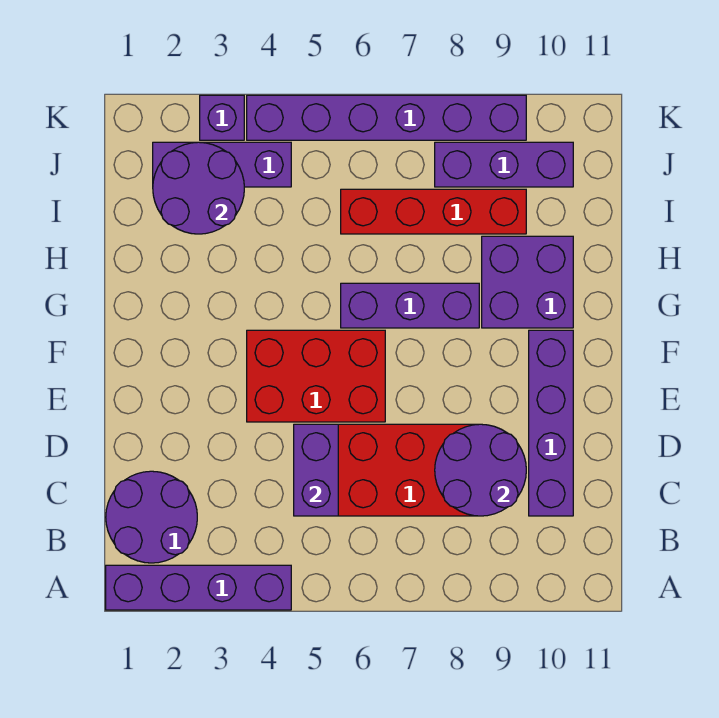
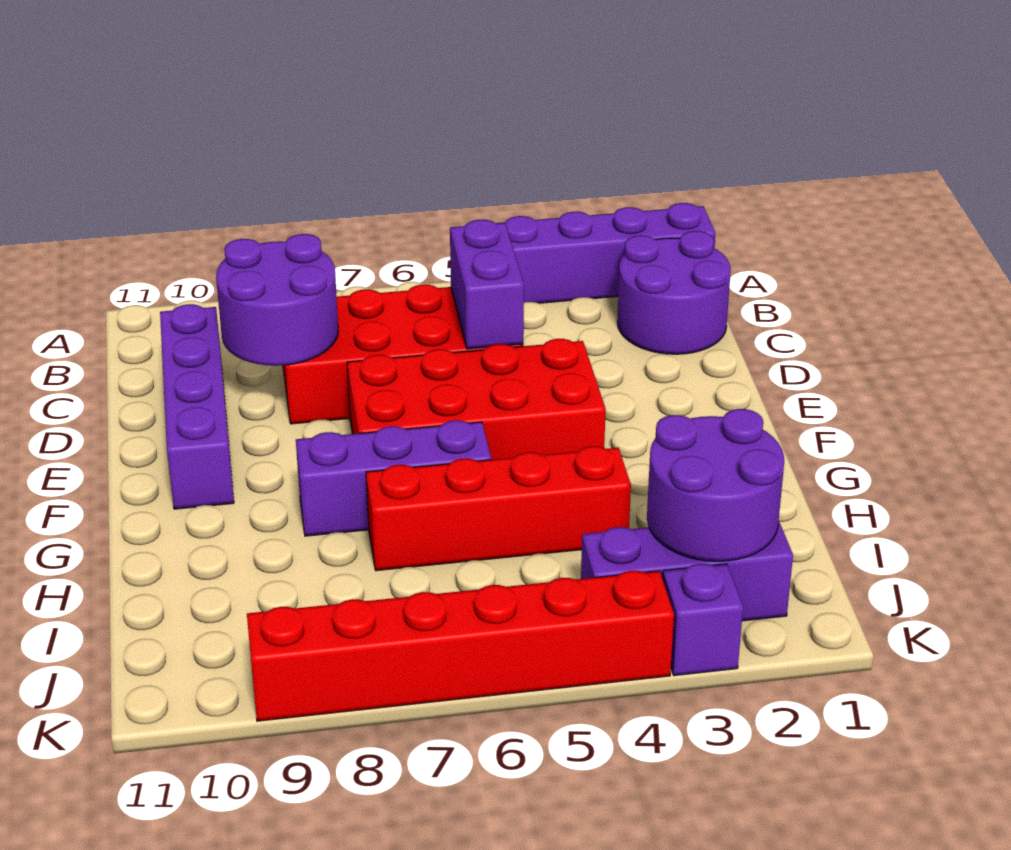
red brick E4:F6 level 1 -> red brick E4:F7 level 1
purple brick G9:H10 level 1 -> none
red brick I6:I9 level 1 -> red brick H4:H7 level 1
purple brick J8:J10 level 1 -> none
purple brick K4:K9 level 1 -> red brick K4:K9 level 1

